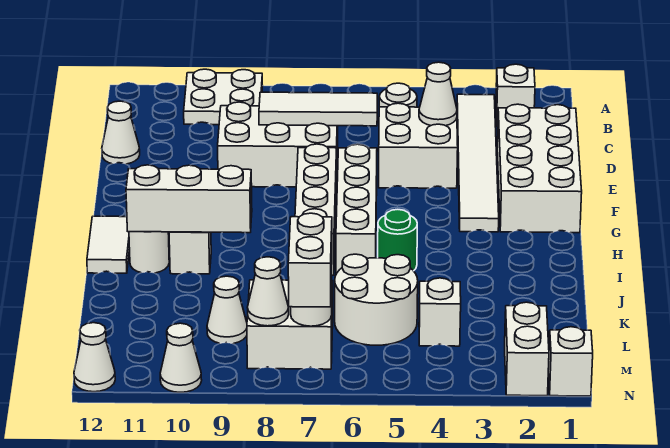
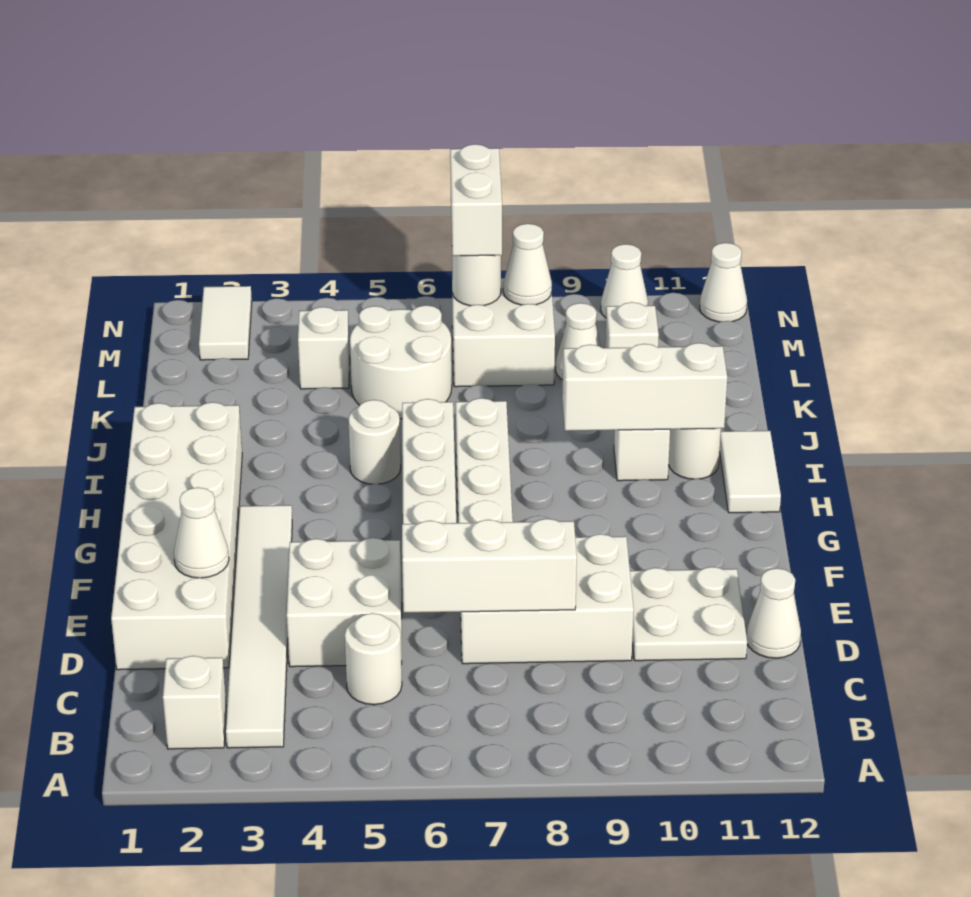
white plate A9:B10 level 1 -> white plate D10:E11 level 1
white brick D1:G2 level 1 -> white brick D1:I2 level 1
white cone D4 level 2 -> white cone E2 level 2
white tile D6:D8 level 2 -> white brick D6:D8 level 2
green round brick I5 level 1 -> white round brick I5 level 1
white brick M2:N2 level 1 -> white tile M2:N2 level 1
white brick N1 level 1 -> white brick L10 level 1

